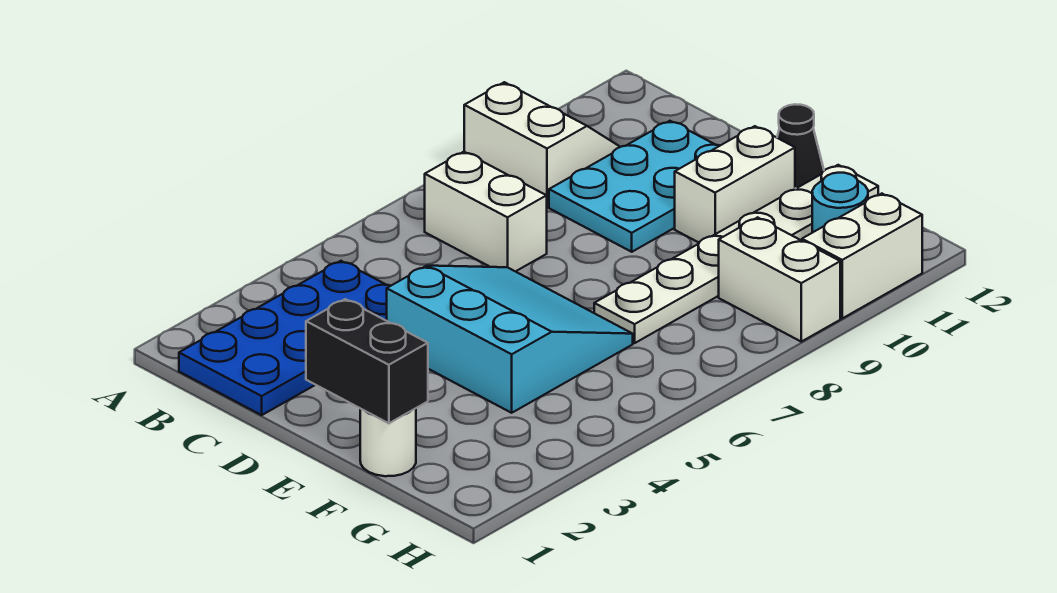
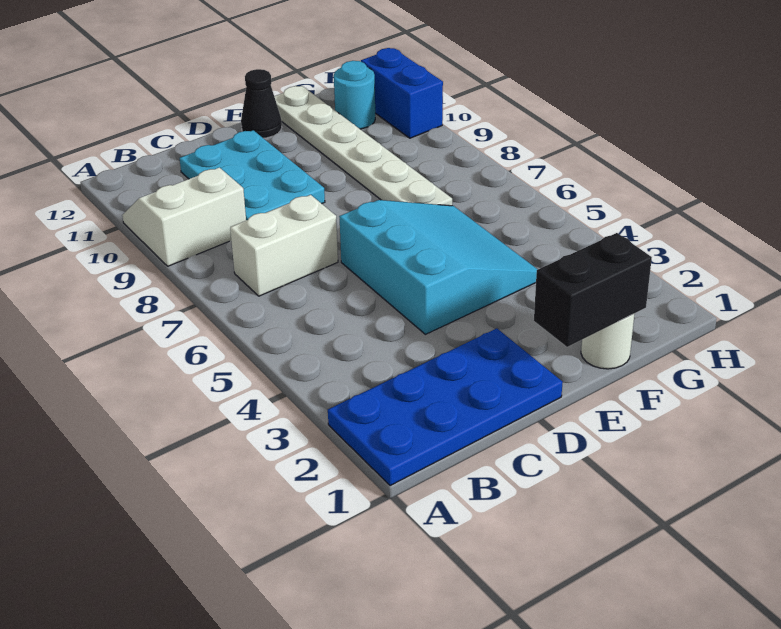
blue plate B1:C4 level 1 -> blue plate A1:D2 level 1
cyan slope D4:F6 level 1 top 4 -> cyan slope D4:F6 level 1 top D
white brick E10:E11 level 1 -> none
white brick G9:H9 level 1 -> none
white brick H10:H11 level 1 -> blue brick H10:H11 level 1

